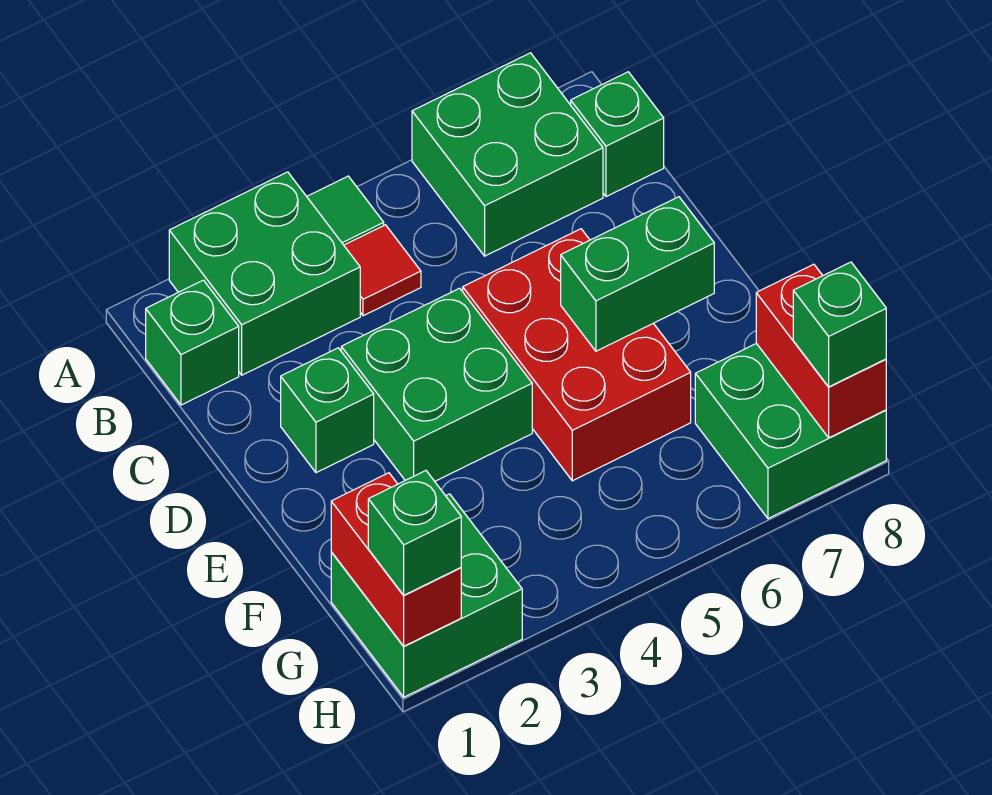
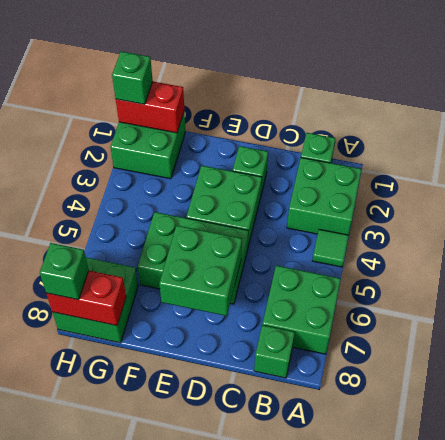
red tile B4 level 1 -> none
red brick D5:F6 level 1 -> green brick D5:F6 level 1
green brick E6:E7 level 2 -> green brick D6:E7 level 2

